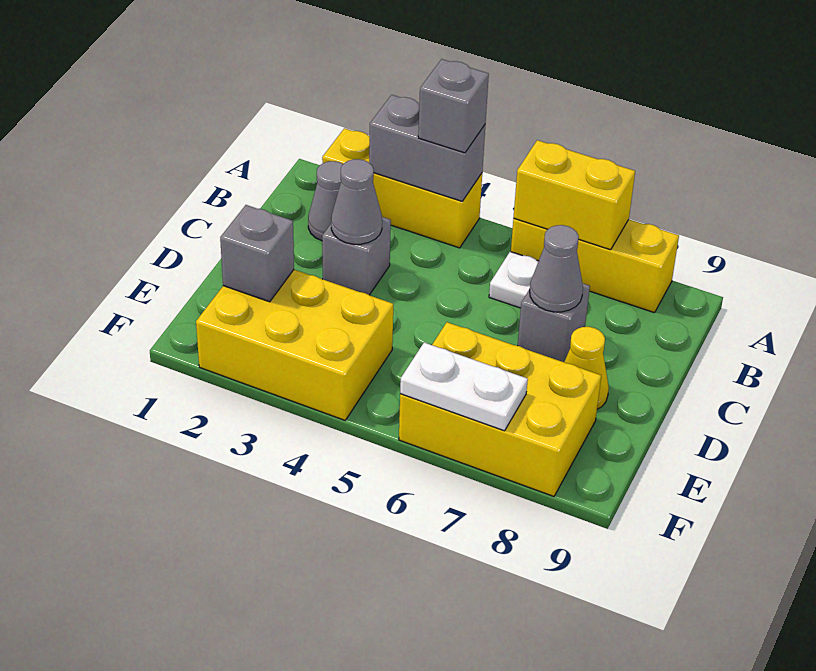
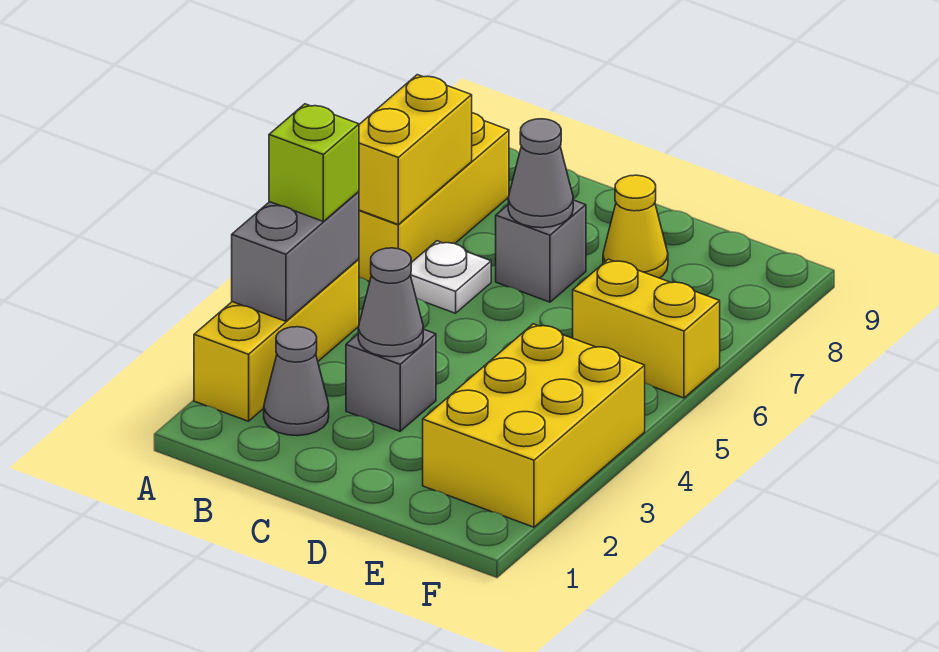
grey brick A4 level 3 -> lime brick A4 level 3
grey brick E2 level 2 -> none
yellow brick E6:F8 level 1 -> yellow brick E6:F6 level 1
white plate F6:F7 level 2 -> none

